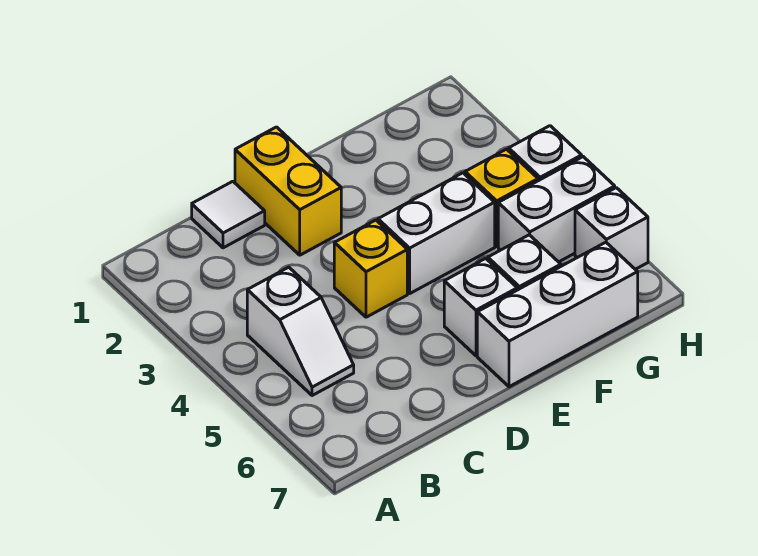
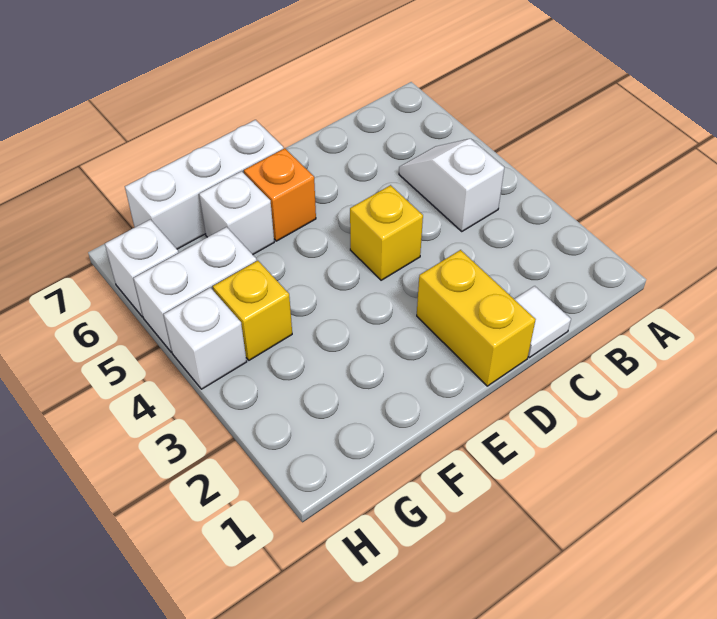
white brick E4:F4 level 1 -> none
white brick E6 level 1 -> orange brick E6 level 1

